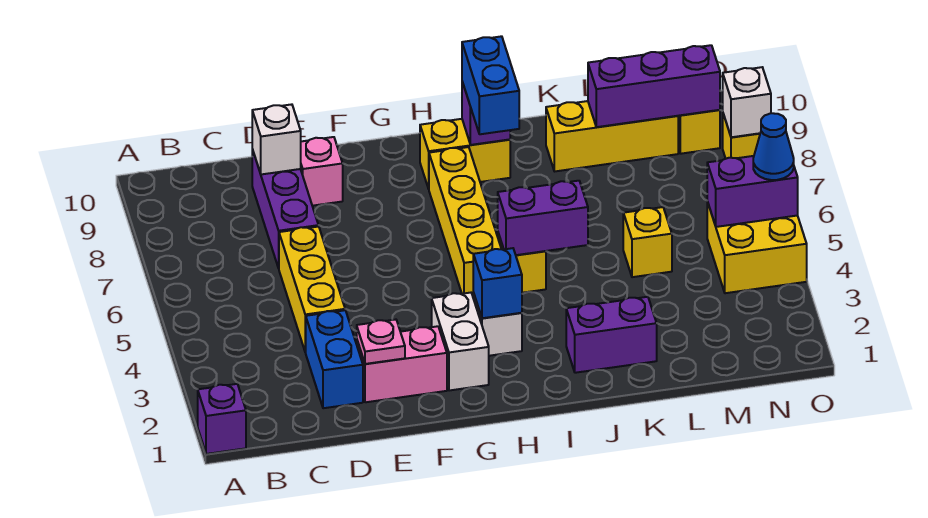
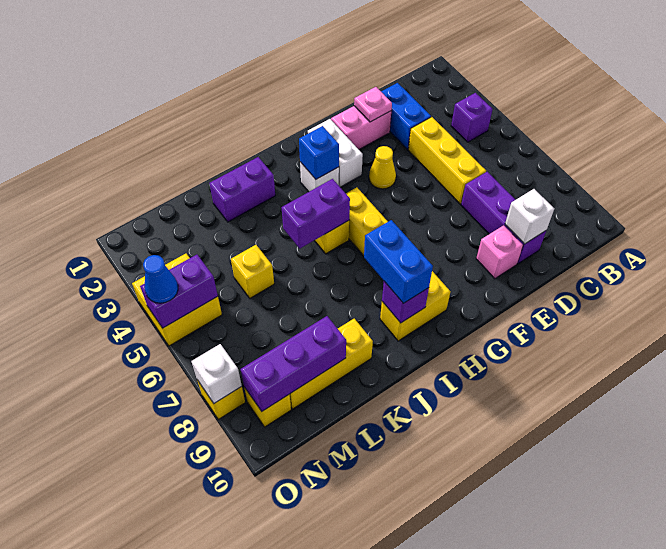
purple brick A1 level 1 -> purple brick B4 level 1
none -> yellow cone F4 level 1

